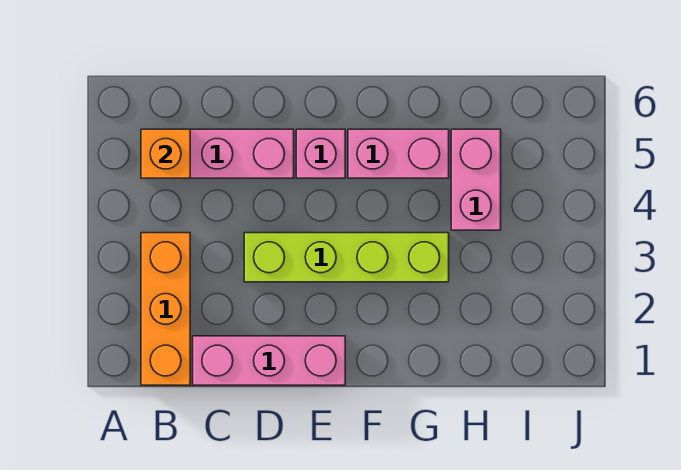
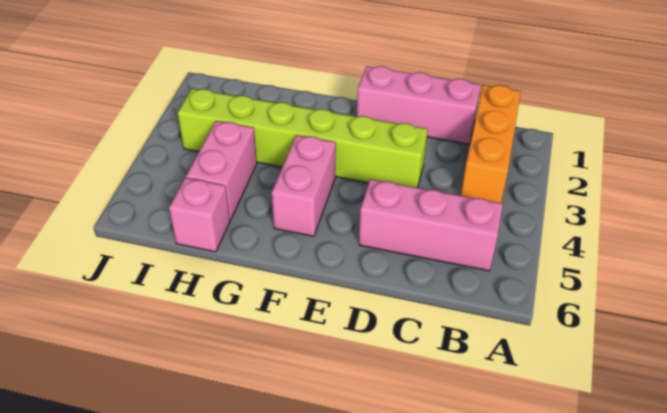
orange brick B5 level 2 -> none
lime brick D3:G3 level 1 -> lime brick D3:I3 level 1
pink brick E5 level 1 -> pink brick H6 level 1
pink brick F5:G5 level 1 -> pink brick F4:F5 level 1

